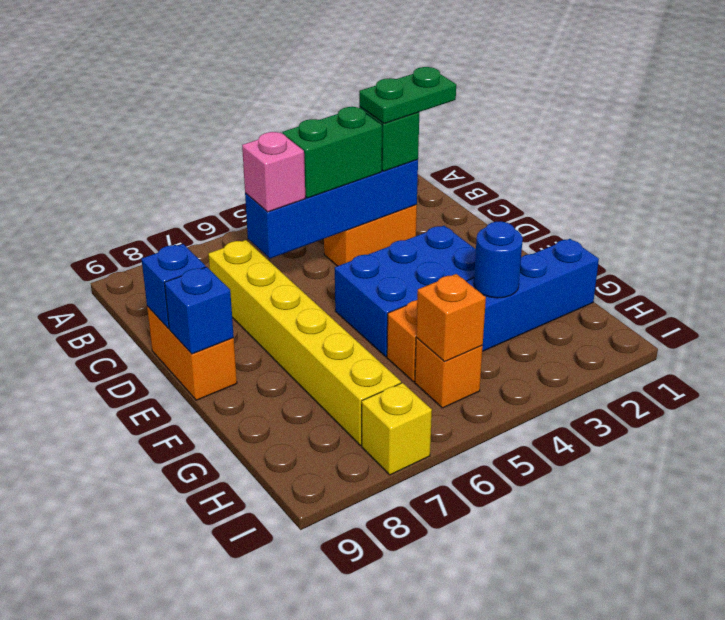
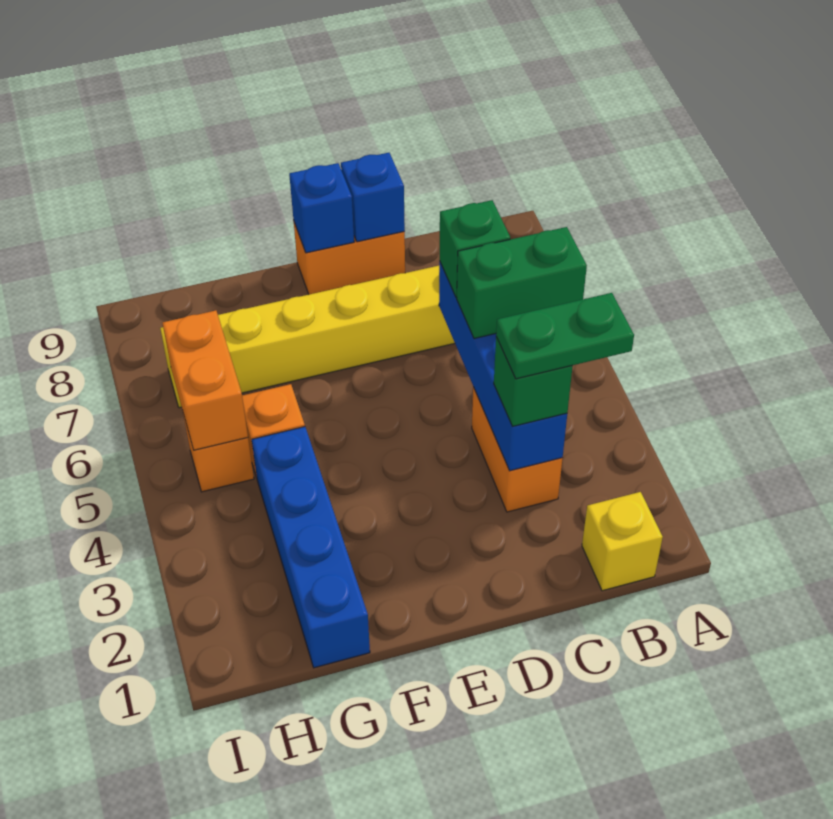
green plate C2:C3 level 4 -> green plate B3:C3 level 4
green brick C4:C5 level 3 -> green brick B5:C5 level 3
pink brick C6 level 3 -> green brick C6 level 3
blue brick E3:F5 level 1 -> none
blue round brick G3 level 2 -> none
orange brick H5 level 2 -> orange brick H5:H6 level 2
yellow brick I7 level 1 -> yellow brick B1 level 1

